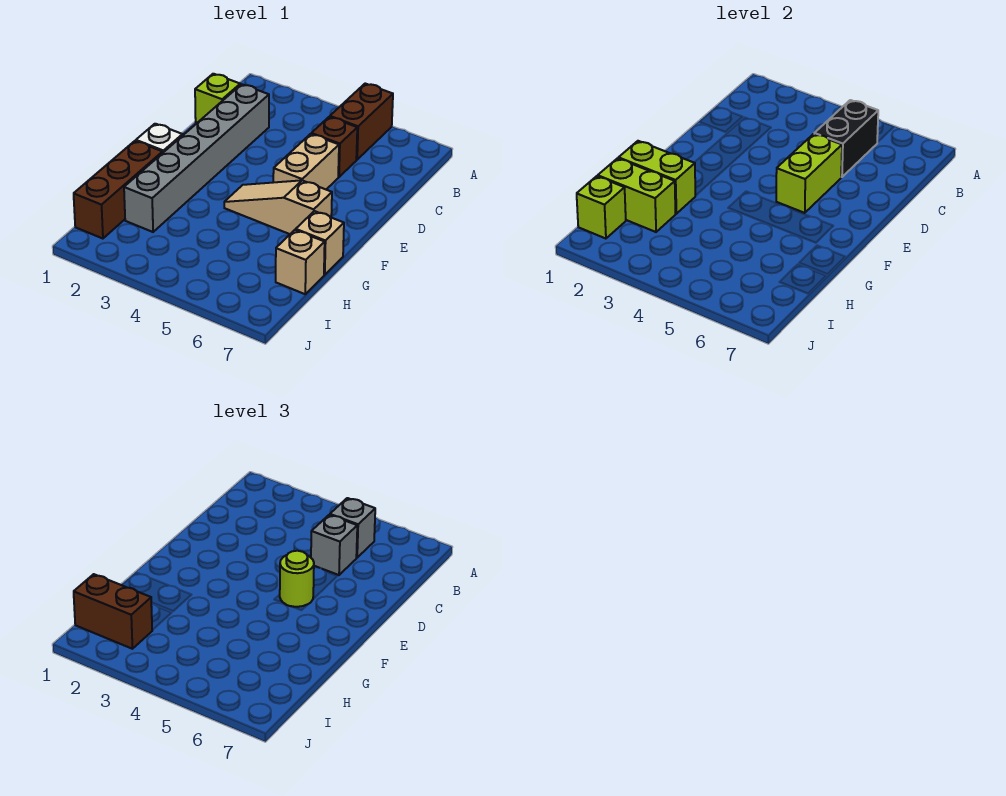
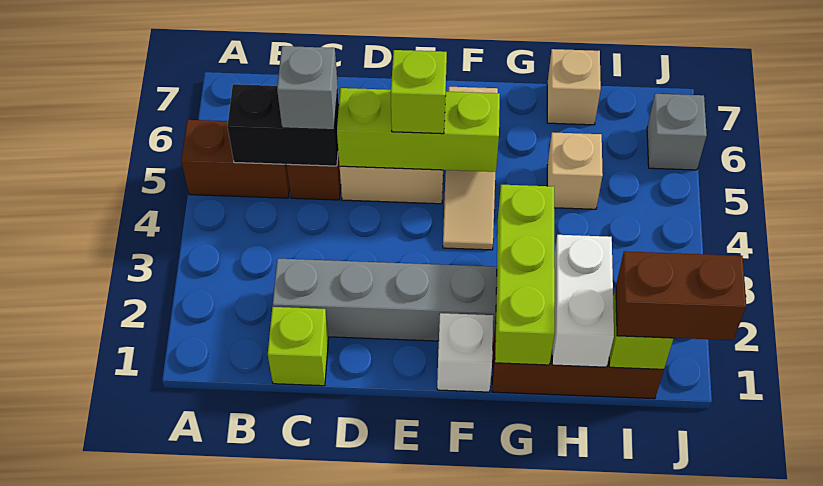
grey brick B5 level 3 -> grey brick J6 level 1
lime brick D5:E5 level 2 -> lime brick D5:F5 level 2
lime round brick E5 level 3 -> lime brick E5 level 3
lime brick G1:G2 level 2 -> lime brick G1:G3 level 2
tan brick G7 level 1 -> tan brick H5 level 1
lime brick H1:H2 level 2 -> white brick H1:H2 level 2
brown brick I1:I2 level 3 -> brown brick I1:J1 level 3

